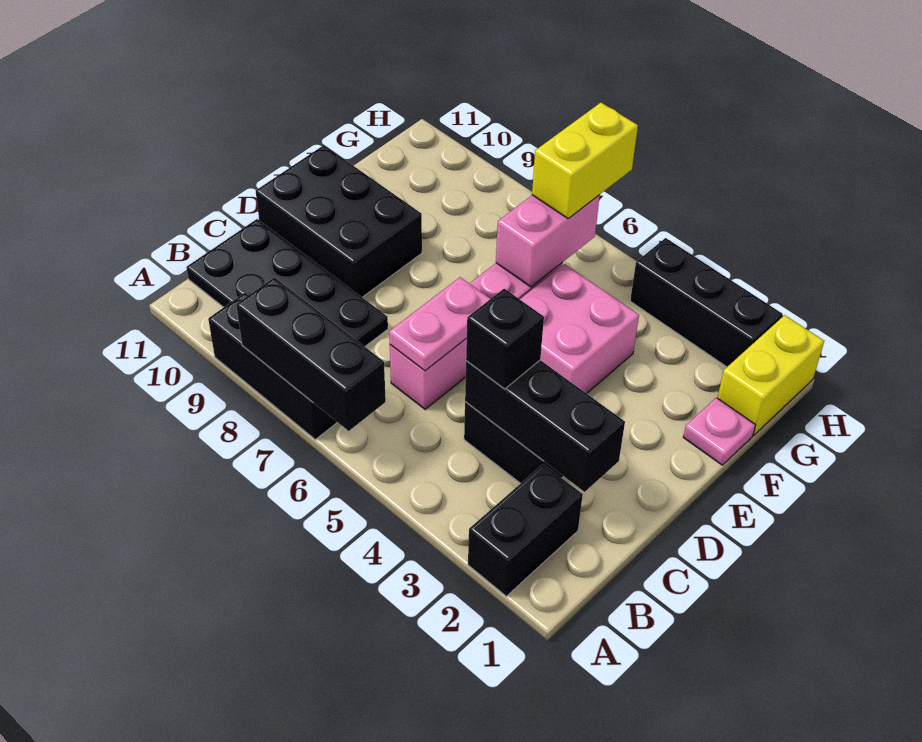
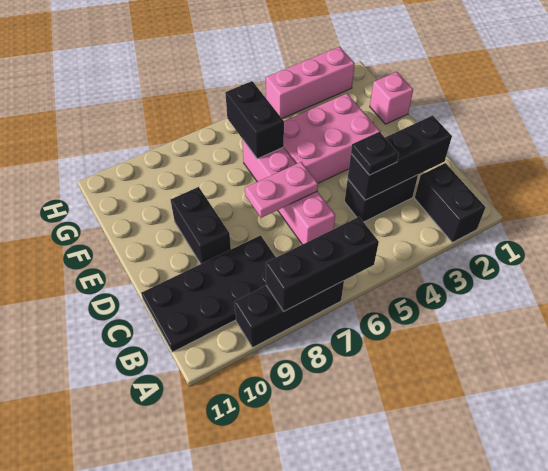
black brick C4 level 3 -> black plate C4 level 3
pink plate C6:D6 level 2 -> pink plate D6:D7 level 2
black brick D9:E11 level 1 -> black brick D9:E9 level 1
pink brick E4:F5 level 1 -> pink brick E3:F5 level 1
pink plate F1 level 1 -> pink brick F1 level 1
pink brick F6:G6 level 2 -> black brick F6:G6 level 2
yellow brick G1:H1 level 1 -> none
yellow brick G6:H6 level 3 -> none
black brick H2:H4 level 1 -> pink brick H2:H4 level 1

